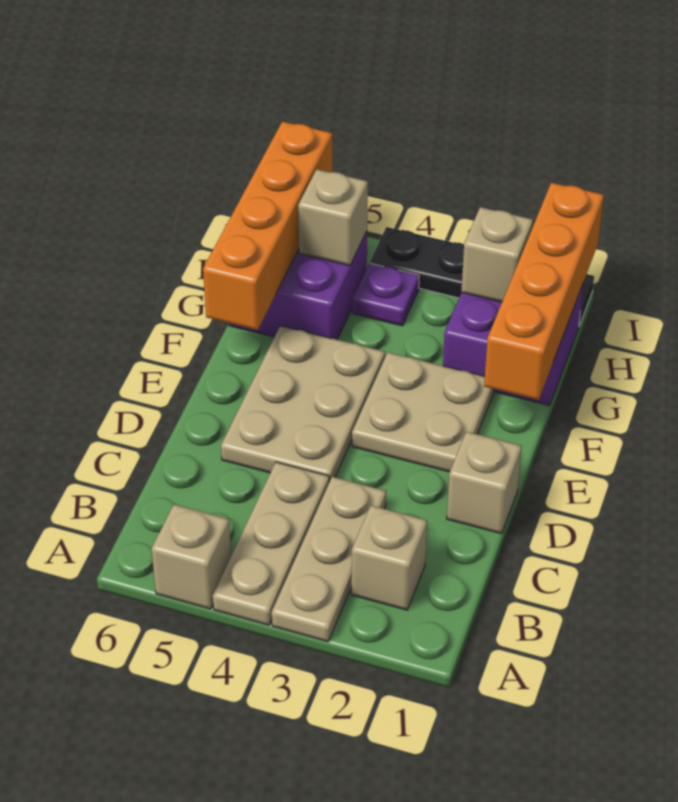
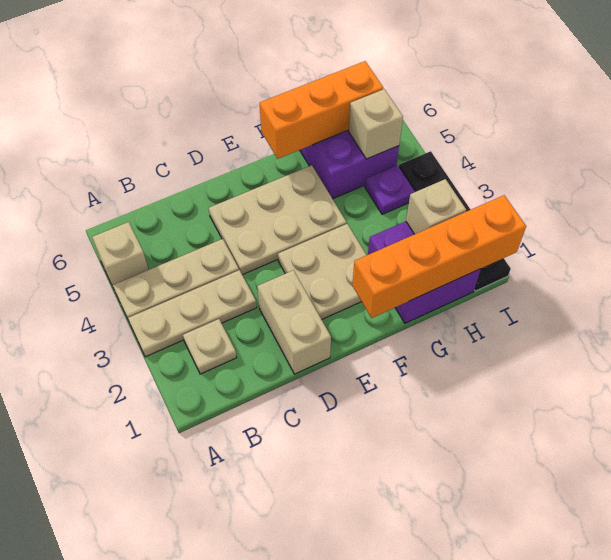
tan brick B2 level 1 -> tan plate B2 level 1
tan brick D1 level 1 -> tan brick D1:D2 level 1
orange brick F6:I6 level 2 -> orange brick F6:H6 level 2

